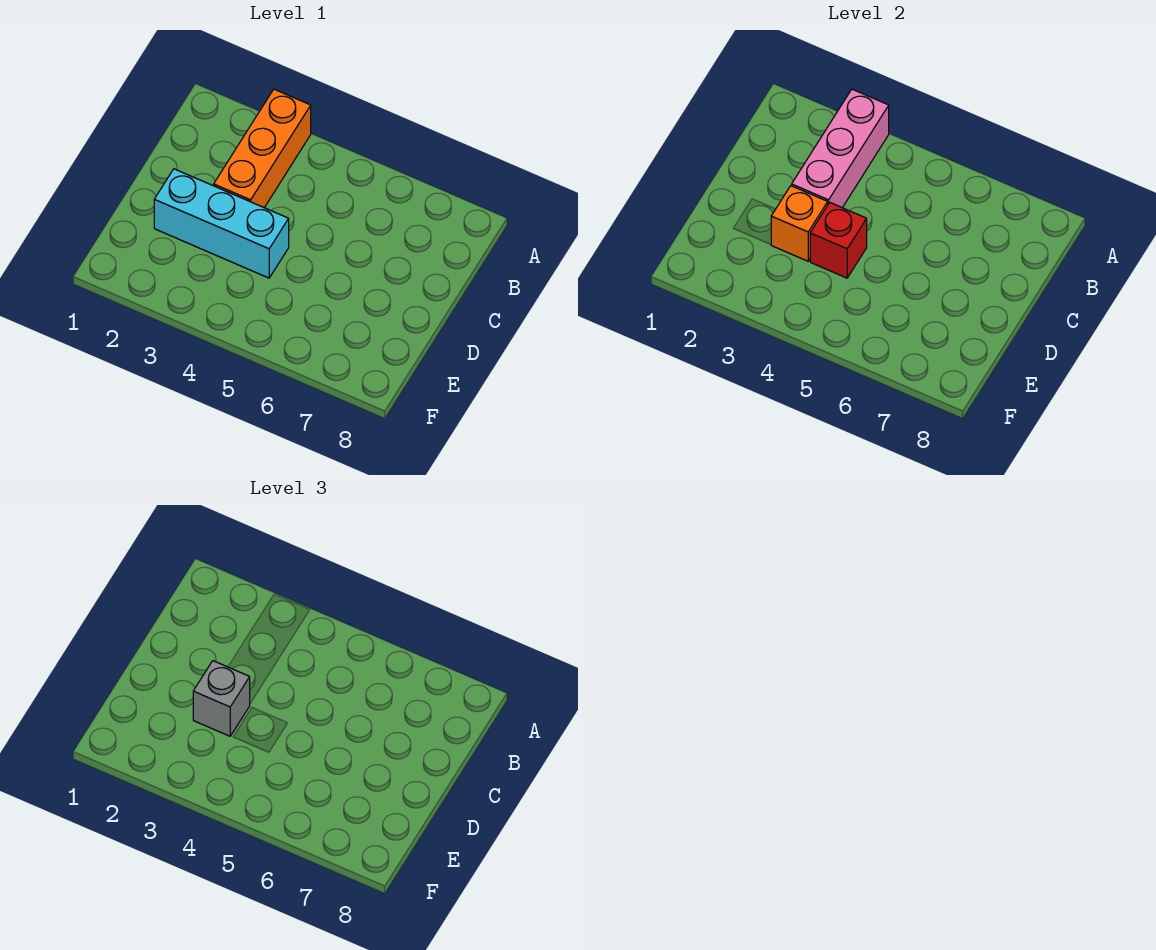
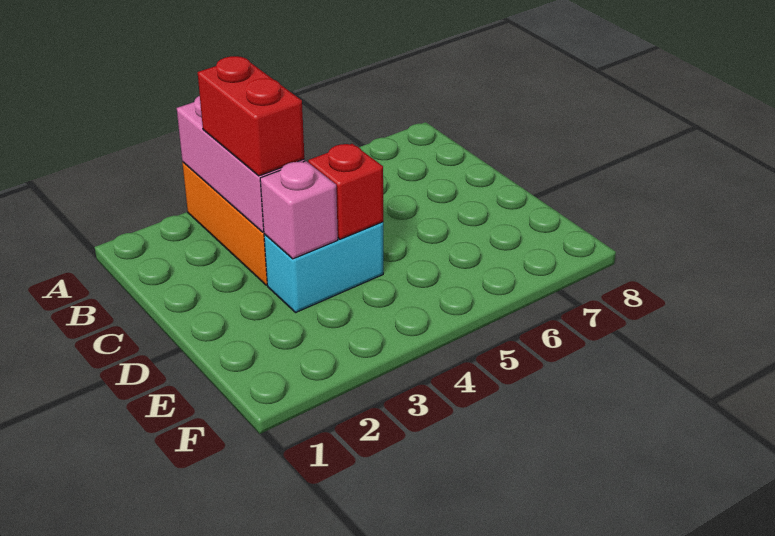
none -> red brick B3:C3 level 3
cyan brick D2:D4 level 1 -> cyan brick D3:D4 level 1
orange brick D3 level 2 -> pink brick D3 level 2
grey brick D3 level 3 -> none

